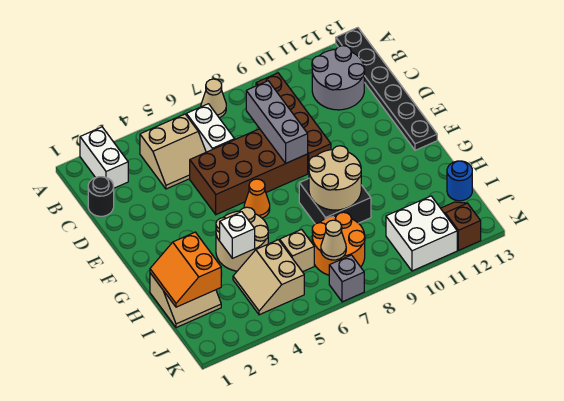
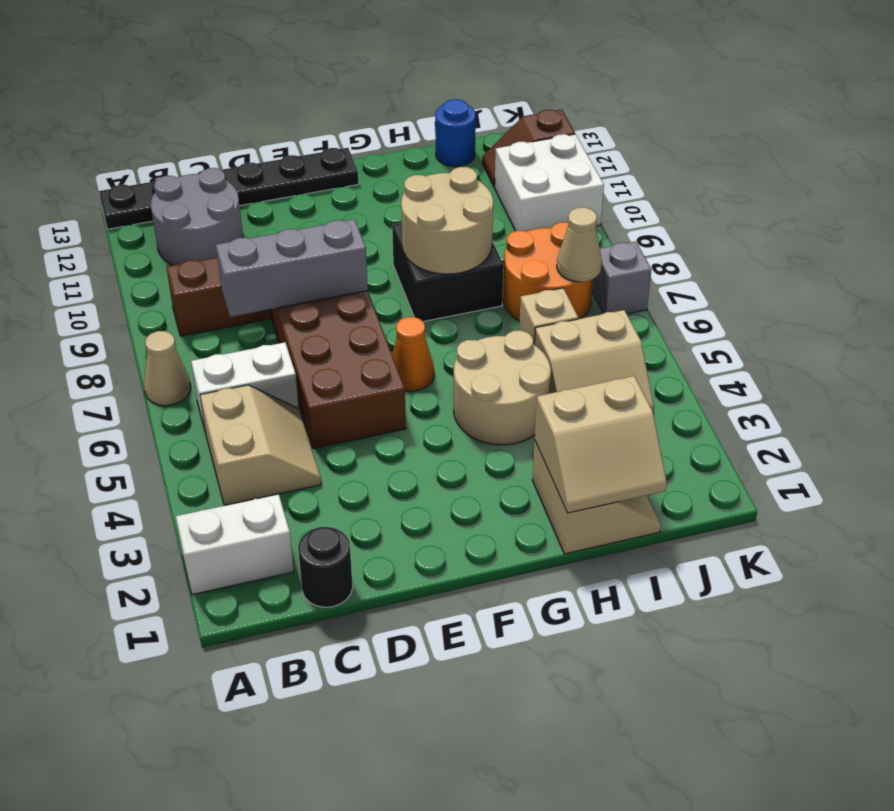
orange slope H1:I2 level 2 top 2 -> tan slope H1:I2 level 2 top 2
white brick H4 level 2 -> none

